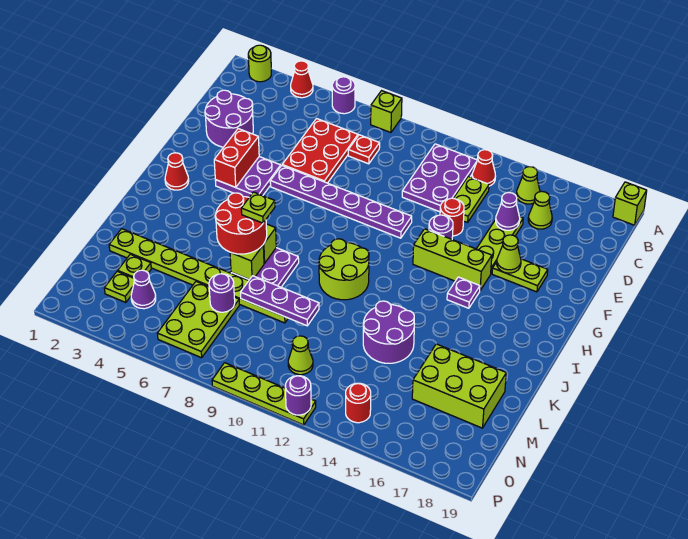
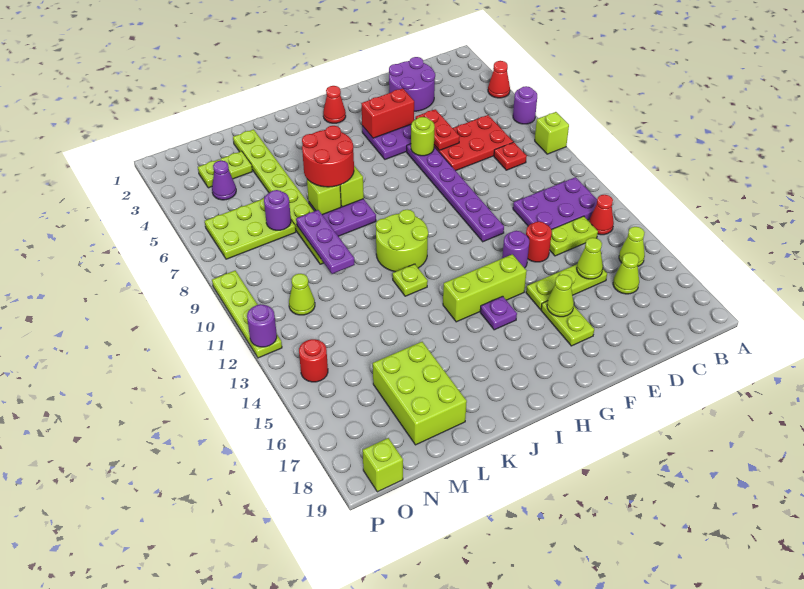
lime round brick A2 level 1 -> lime round brick F6 level 2
lime brick A19 level 1 -> lime brick O19 level 1
purple cone D15 level 2 -> lime cone D15 level 2
none -> red plate E5:E6 level 2
lime brick G13:G15 level 1 -> lime brick G14:I14 level 1
lime plate J7 level 4 -> lime plate J12 level 1
purple round brick K13:L14 level 1 -> none

